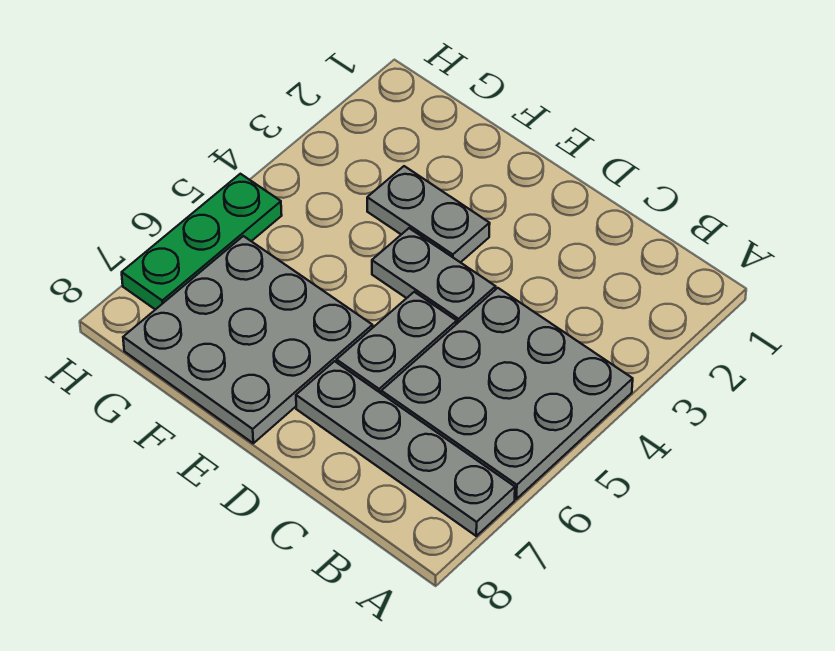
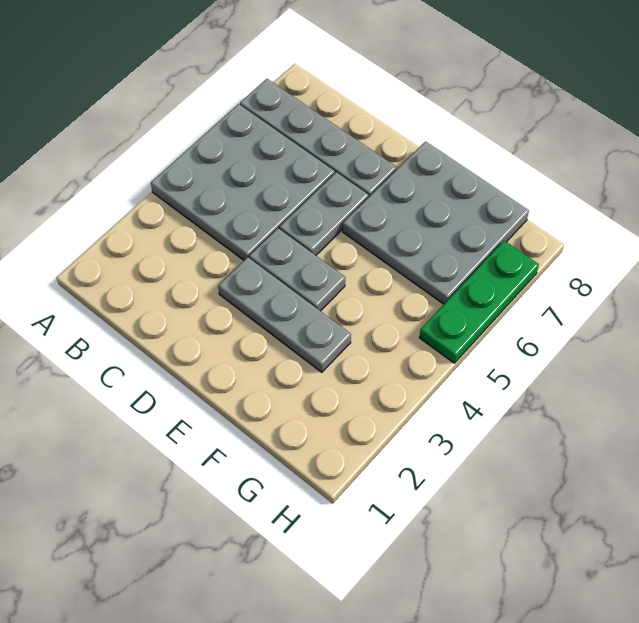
grey plate E3:F3 level 1 -> grey plate D3:F3 level 1

